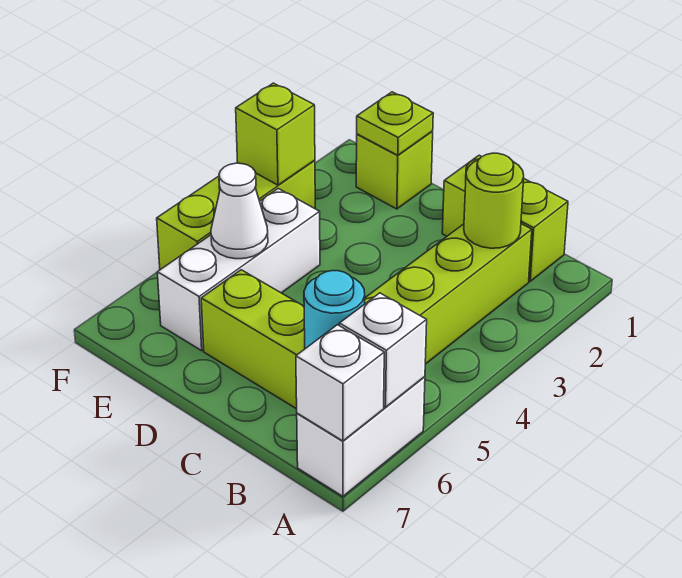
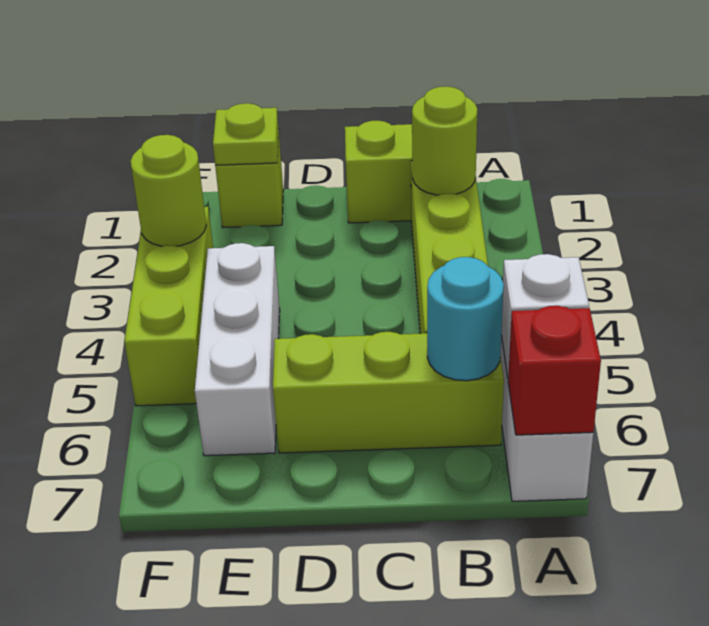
white brick A7 level 2 -> red brick A7 level 2
white cone E5 level 2 -> none
lime brick F3 level 2 -> lime round brick F3 level 2

